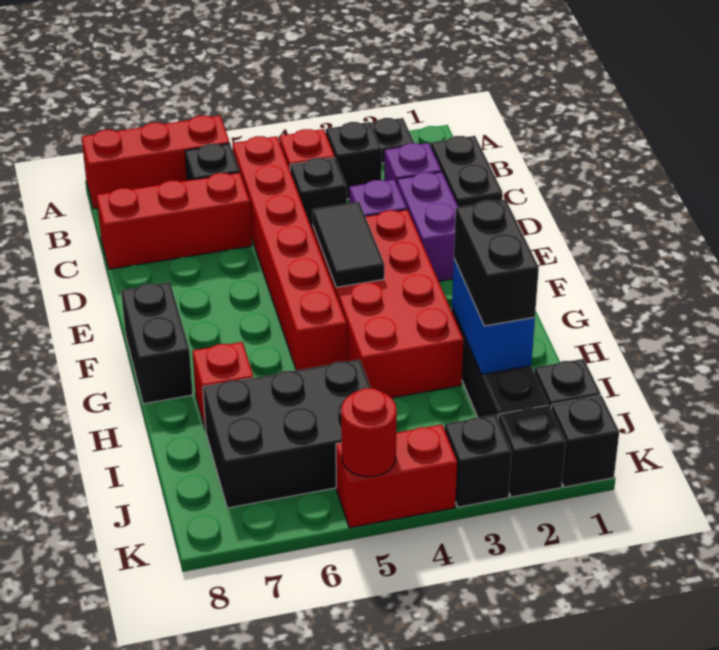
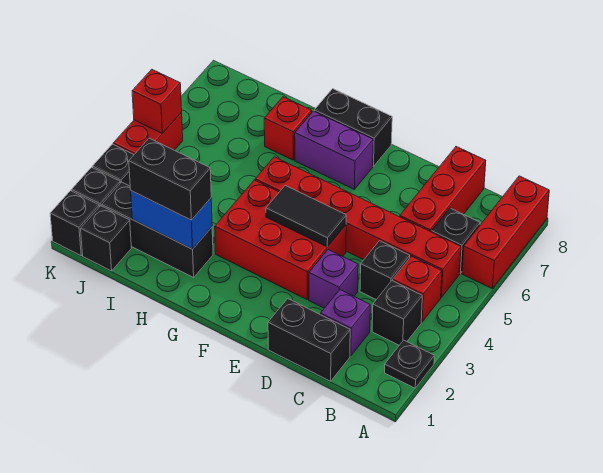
purple brick D2:E2 level 1 -> purple brick F7:G7 level 1
red brick E3:H4 level 1 -> red brick E3:G4 level 1
black brick I5:J7 level 1 -> none
red round brick K5 level 2 -> red brick K5 level 2

